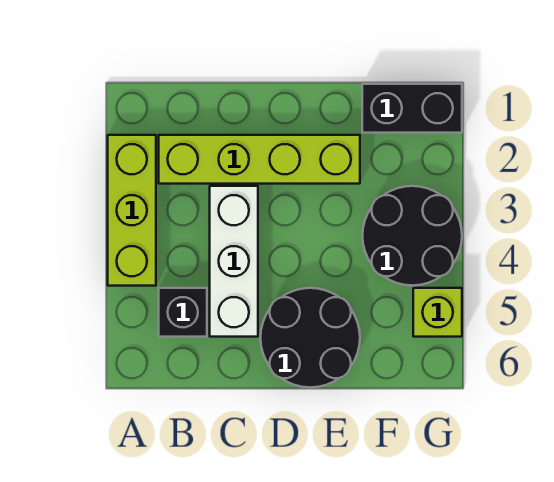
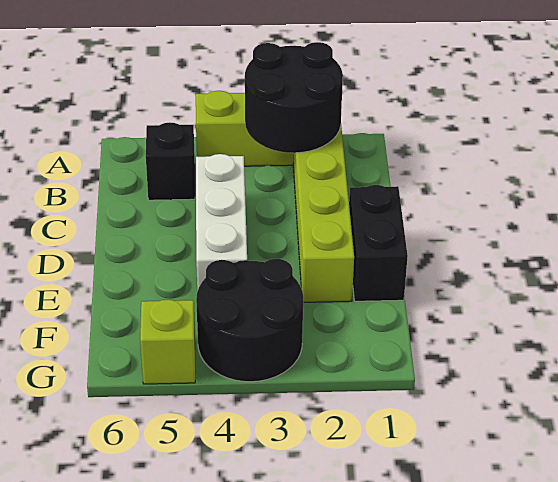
white brick C3:C5 level 1 -> white brick C4:E4 level 1
black round brick D5:E6 level 1 -> black round brick A2:B3 level 2
black brick F1:G1 level 1 -> black brick D1:E1 level 1

